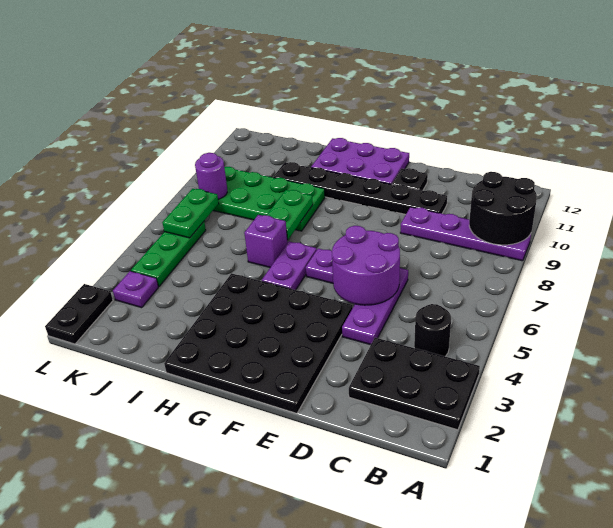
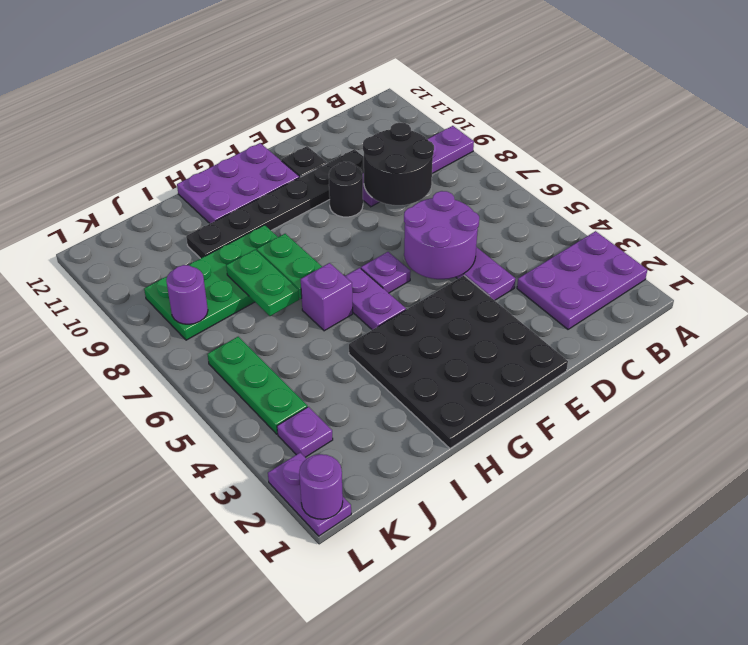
black plate A2:C3 level 1 -> purple plate A2:C3 level 1
black round brick A9:B10 level 2 -> black round brick C8:D9 level 2
black round brick B4 level 1 -> black round brick E9 level 1
green plate K6:K7 level 2 -> green plate I7:I8 level 2
black plate L1:L2 level 1 -> purple plate L1:L2 level 1
none -> purple round brick L1 level 2

